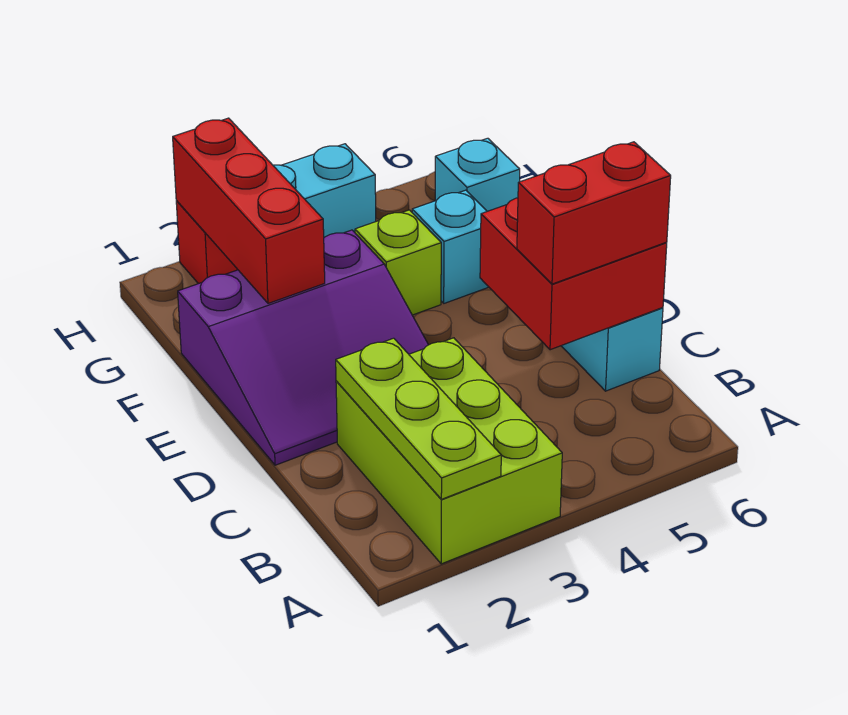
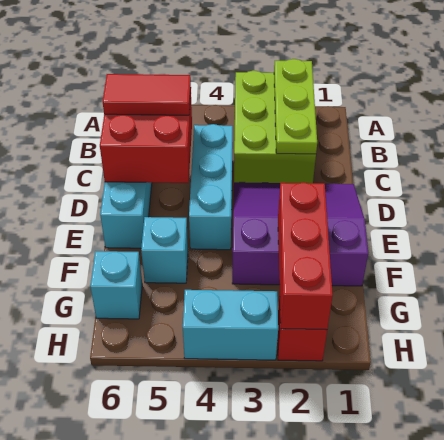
none -> cyan brick C4:E4 level 1
red brick C5:C6 level 3 -> red tile C5:C6 level 3
lime brick F4 level 1 -> none

